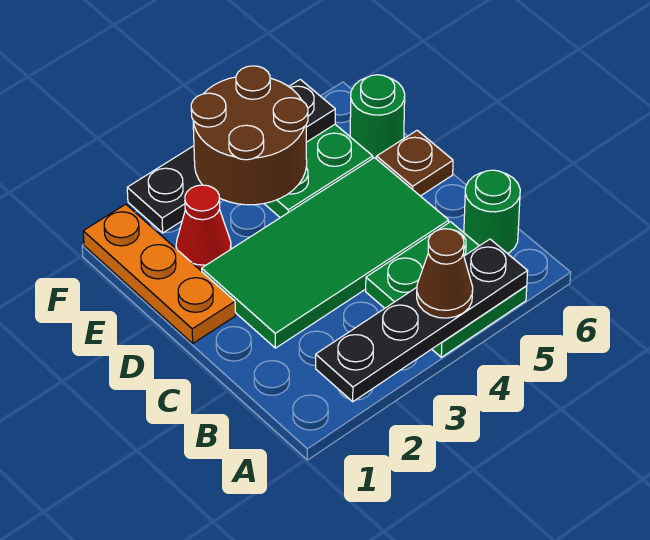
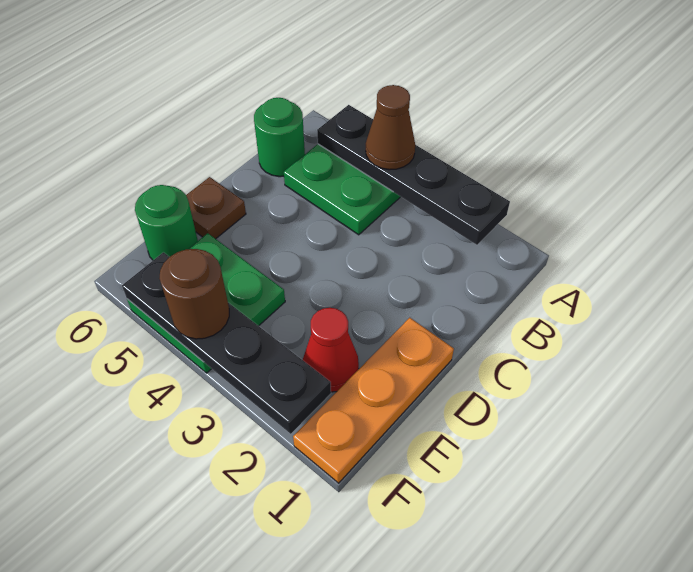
green tile C2:D5 level 1 -> none
brown round brick E3:F4 level 3 -> brown round brick F4 level 3

